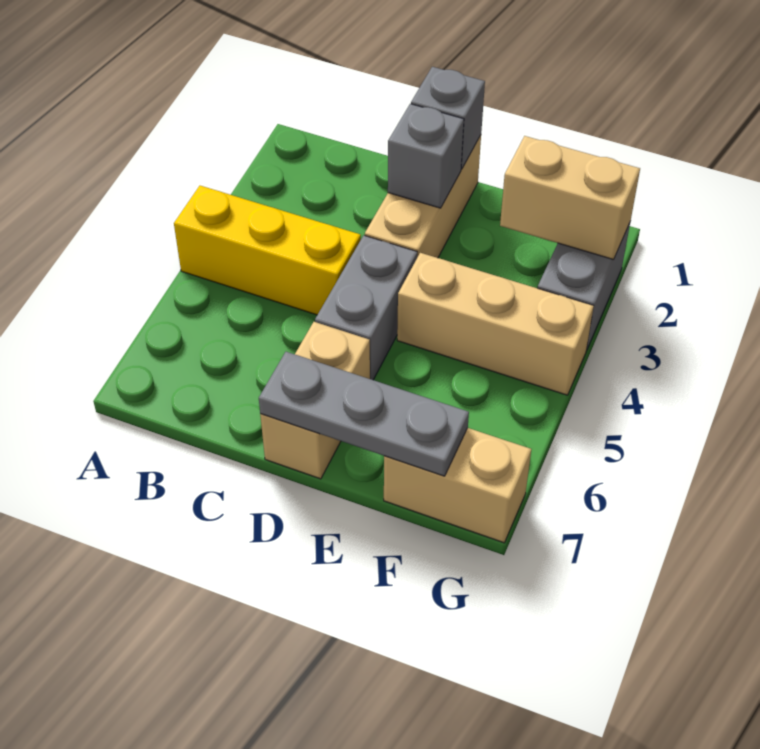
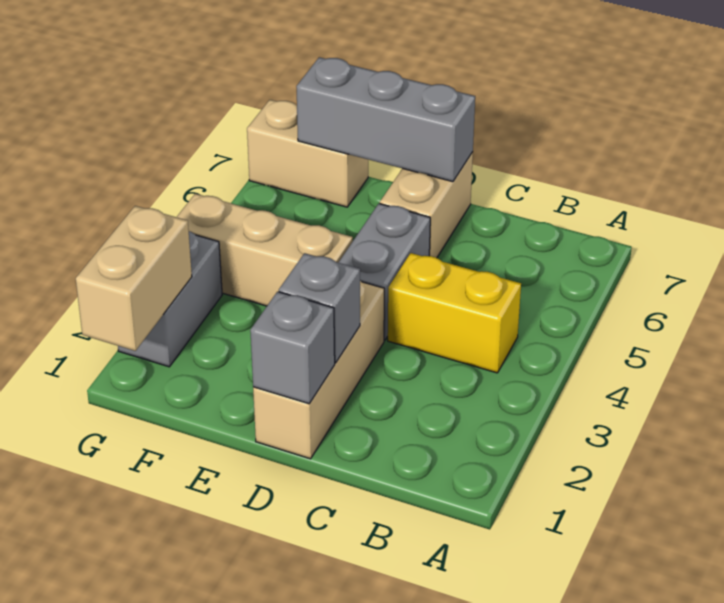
yellow brick A4:C4 level 1 -> yellow brick B4:C4 level 1
grey plate D7:F7 level 2 -> grey brick D7:F7 level 2
tan brick F2:G2 level 2 -> tan brick G1:G2 level 2

